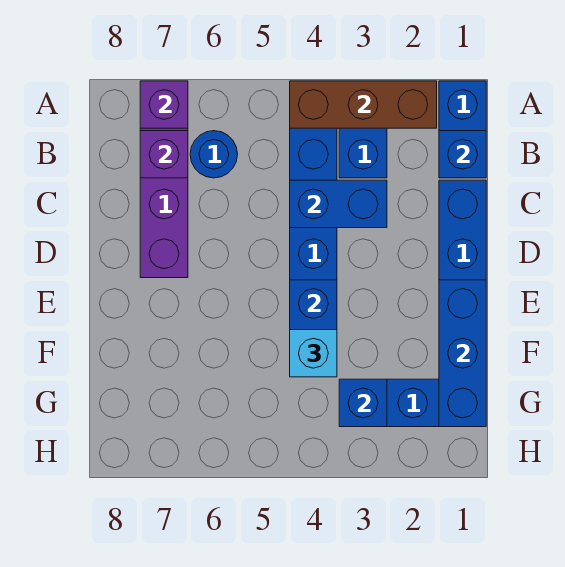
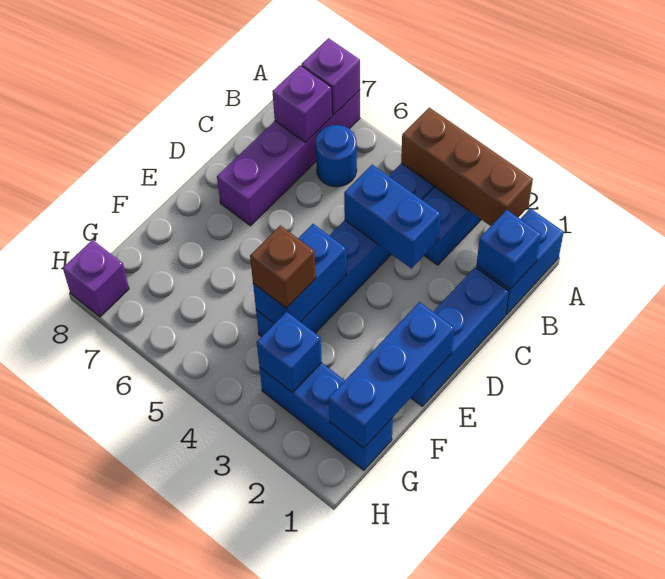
cyan brick F4 level 3 -> brown brick F4 level 3
none -> purple brick H8 level 1

